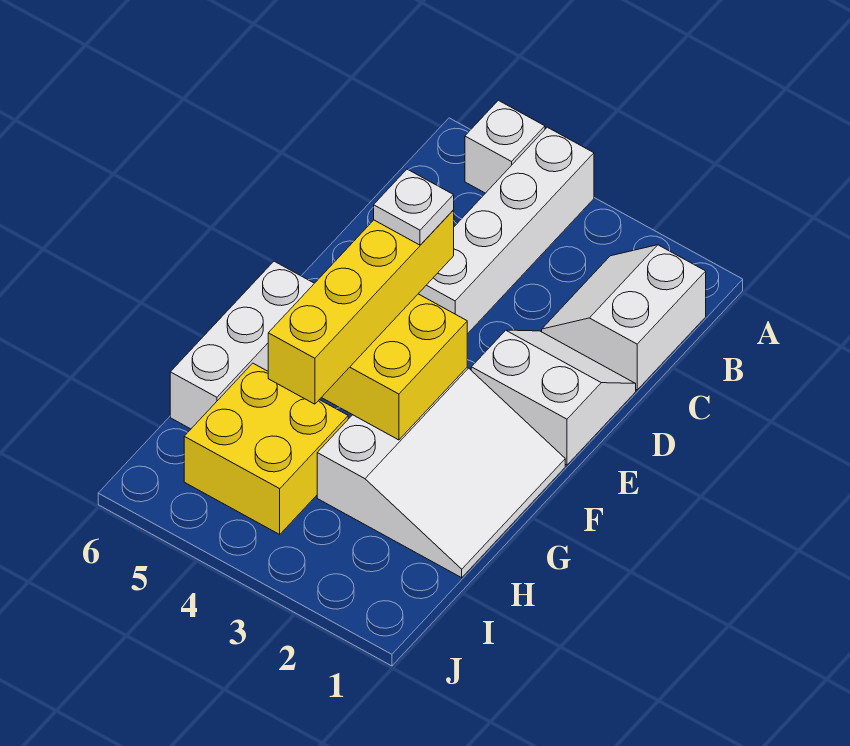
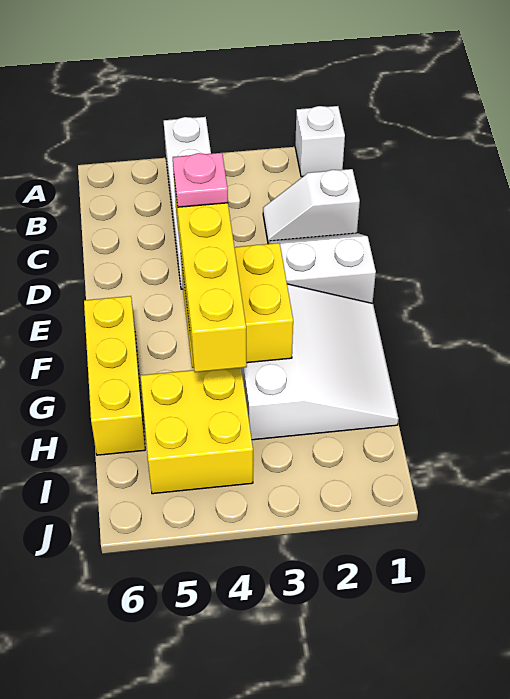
white brick A5 level 1 -> white brick A1 level 1
white slope B1:C2 level 1 top 1 -> white slope C1:C2 level 1 top 1
white plate E4 level 4 -> pink plate E4 level 4
white brick F6:H6 level 1 -> yellow brick F6:H6 level 1

